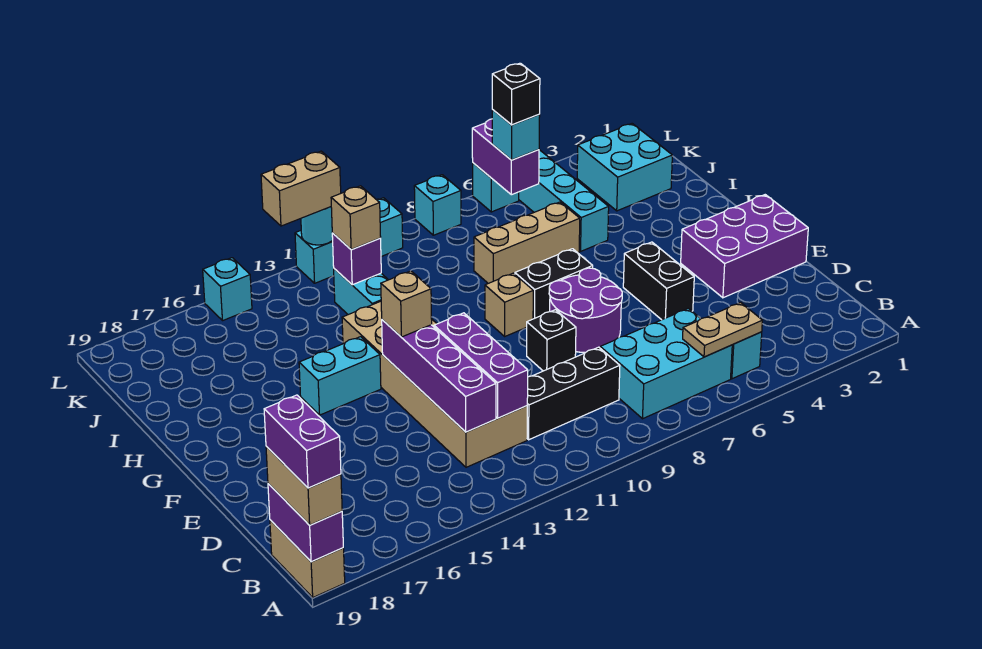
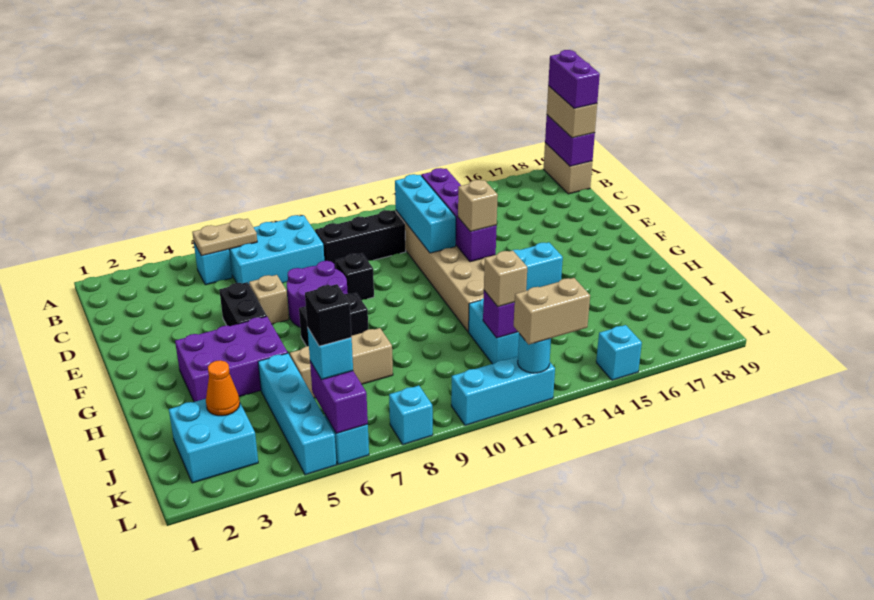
purple brick C12:E12 level 2 -> cyan brick C12:E12 level 2
purple brick E1:F3 level 1 -> purple brick G3:H5 level 1
tan brick G9 level 1 -> tan brick E6 level 1
none -> orange cone J3 level 2

